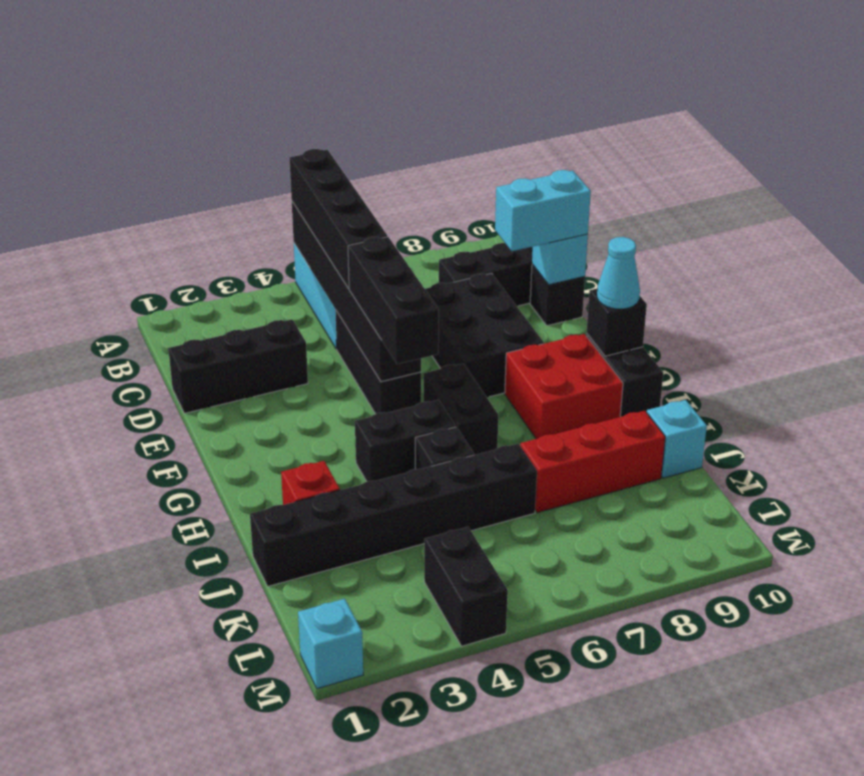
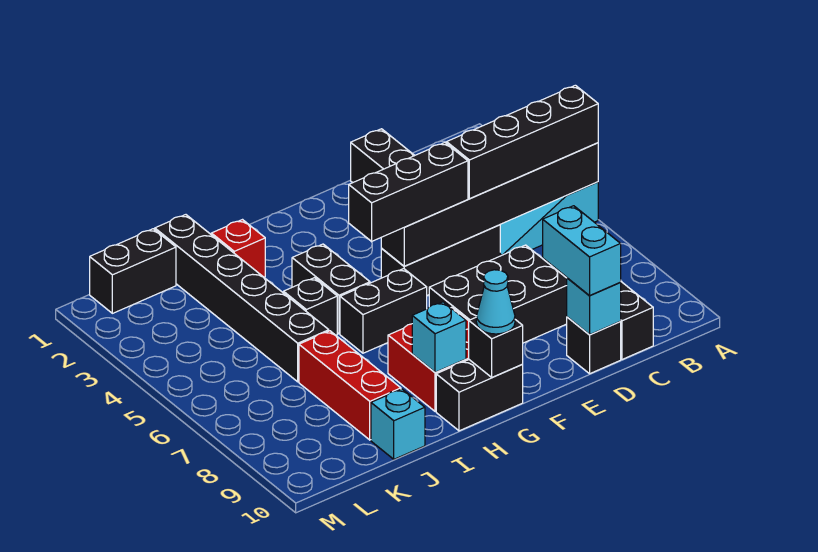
black brick L4:M4 level 1 -> black brick K1:L1 level 1
cyan brick M1 level 1 -> cyan brick H9 level 2

